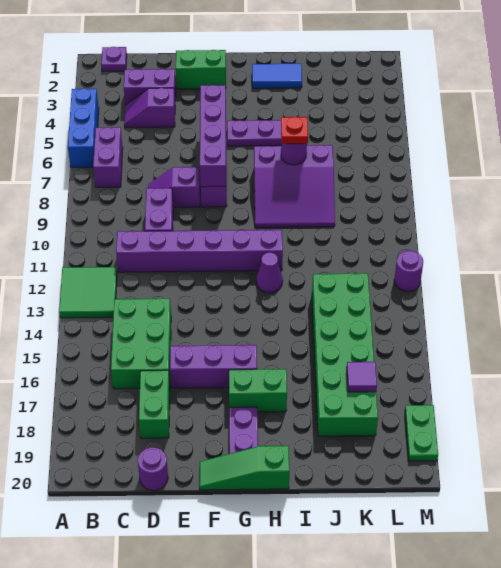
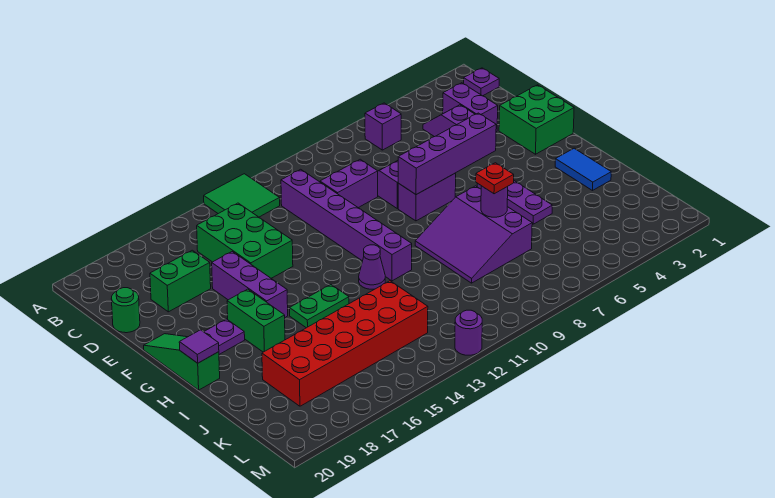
blue brick A4:A6 level 1 -> none
purple brick B6:B7 level 1 -> purple brick B6 level 1
green brick C14:D16 level 1 -> green brick C14:E15 level 1
purple round brick D20 level 1 -> green round brick D20 level 1
green brick E2:F2 level 1 -> green brick E1:F2 level 1
green brick J13:K18 level 1 -> red brick J13:K18 level 1
purple tile K17 level 2 -> purple tile H20 level 2
green plate M18:M19 level 1 -> green plate H14:H15 level 1

